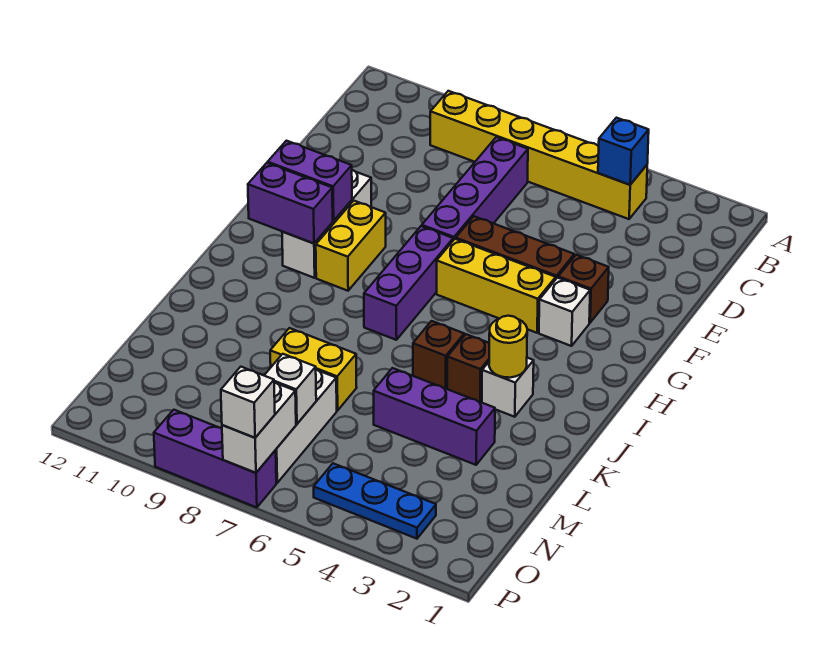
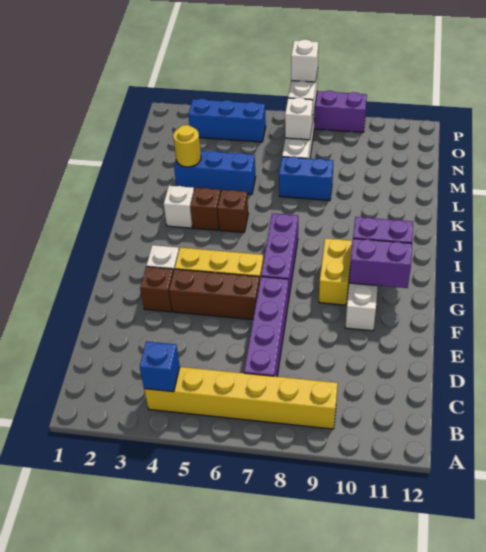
yellow round brick J3 level 2 -> yellow round brick L3 level 2
purple brick L3:L5 level 1 -> blue brick L3:L5 level 1
yellow brick L7:L8 level 1 -> blue brick L7:L8 level 1
blue plate O3:O5 level 1 -> blue brick O3:O5 level 1

